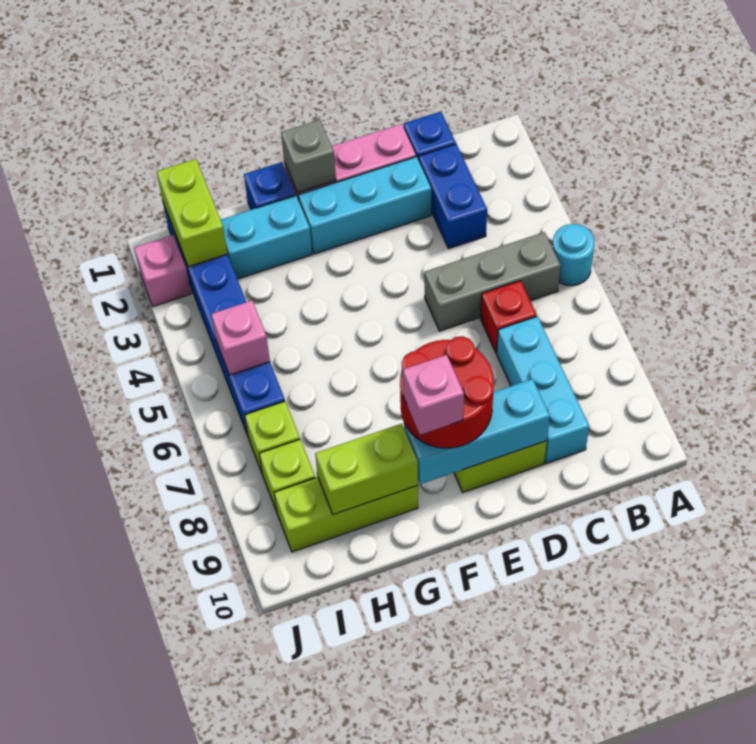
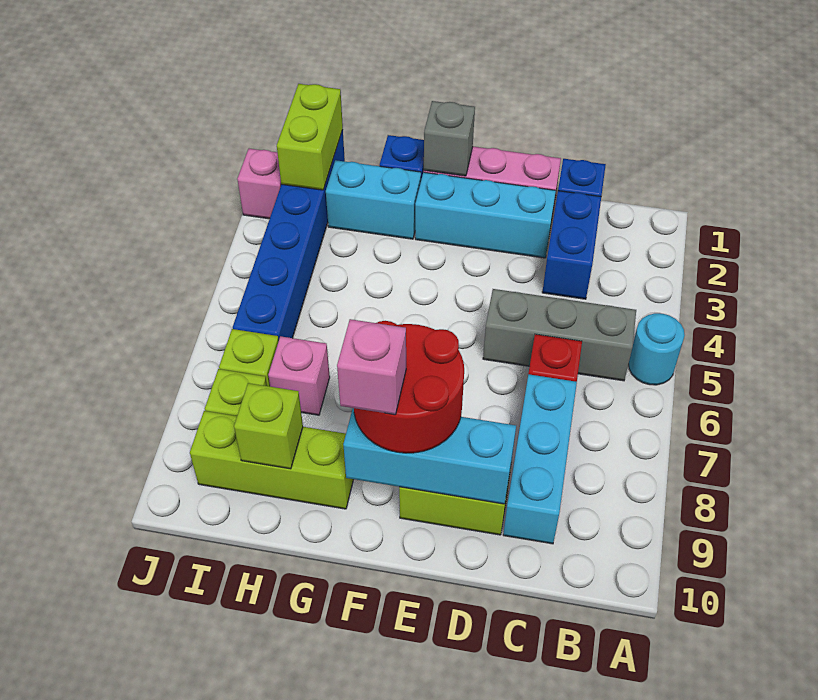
lime brick G9:H9 level 2 -> lime brick H9 level 2
pink brick I5 level 2 -> pink brick H7 level 1

